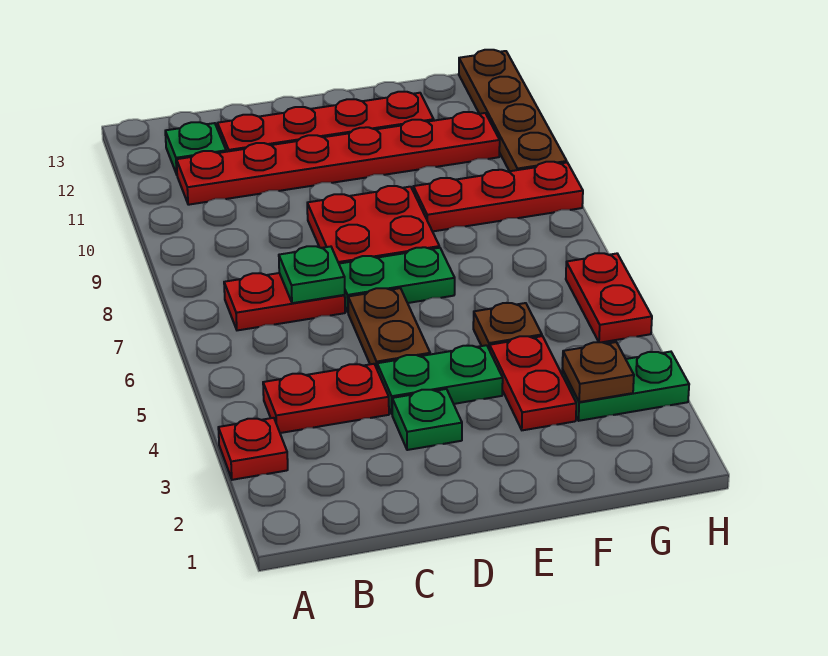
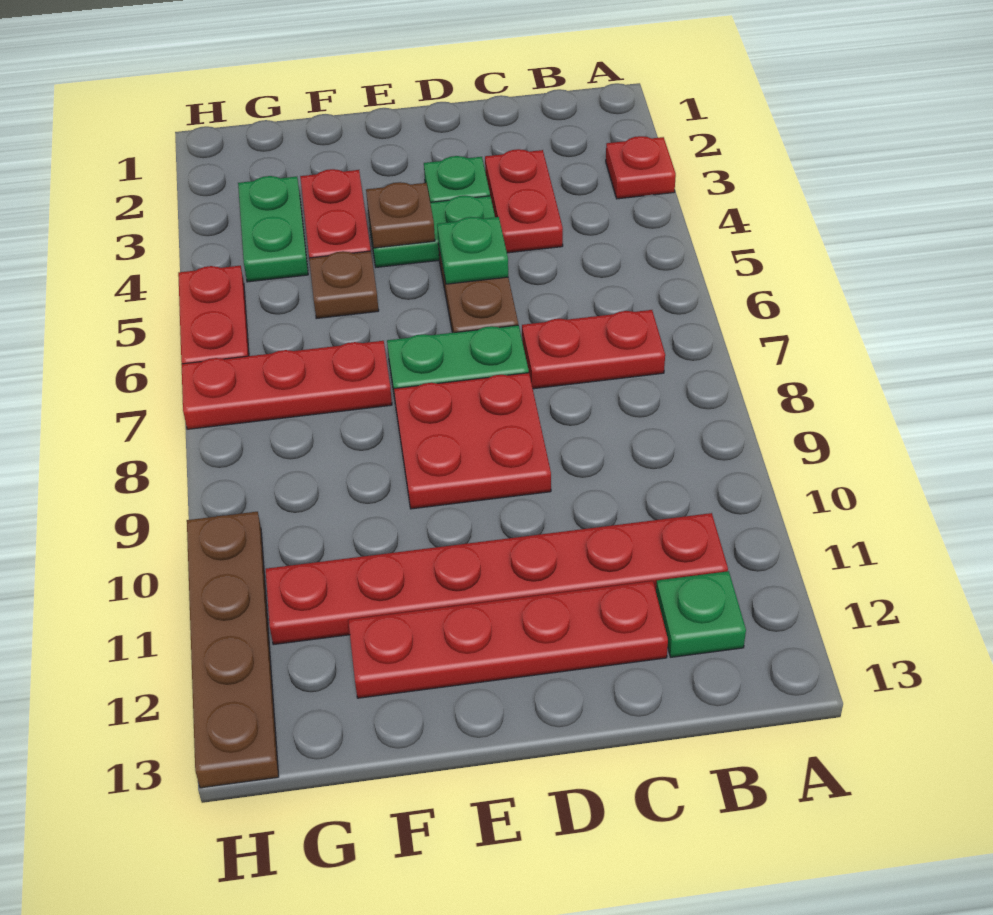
red plate B4:C4 level 1 -> red plate C3:C4 level 1
green plate C7 level 2 -> green plate D5 level 2
red plate F9:H9 level 1 -> red plate F7:H7 level 1
green plate G3:H3 level 1 -> green plate G3:G4 level 1
brown plate G3 level 2 -> brown plate E4 level 2

